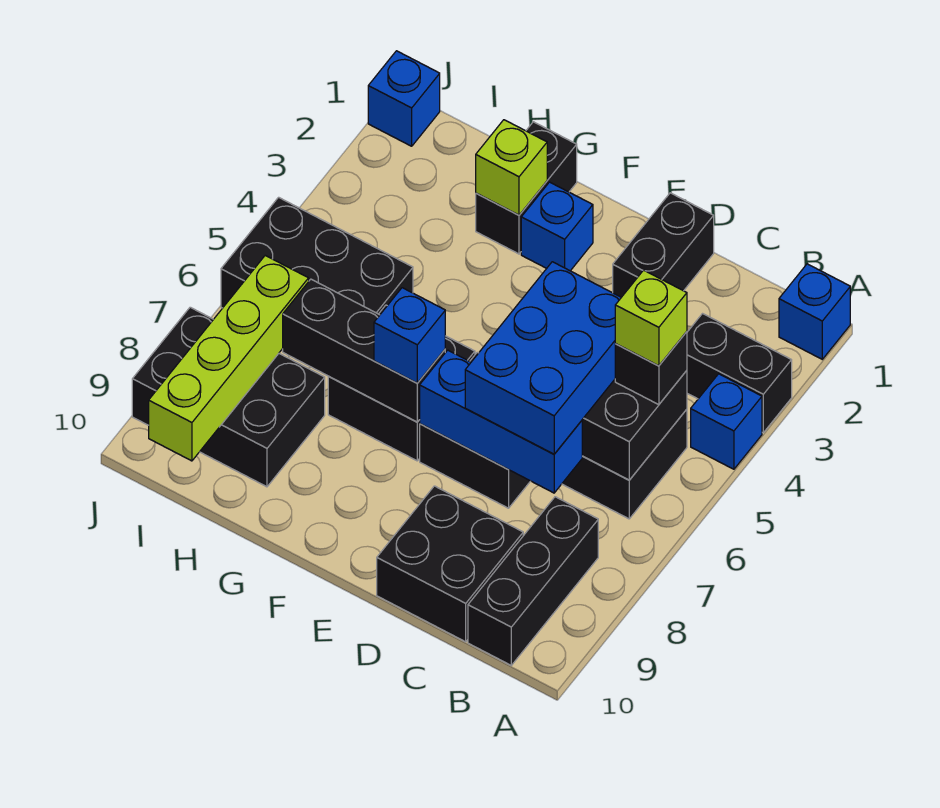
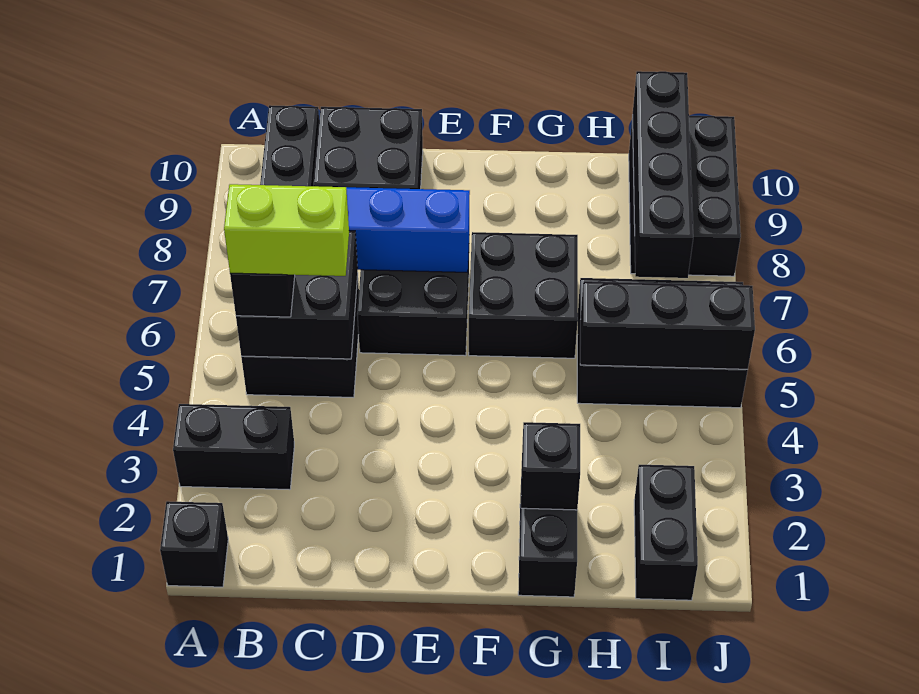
blue brick A1 level 1 -> black brick A1 level 1
blue brick A4 level 1 -> none
lime brick B5 level 4 -> lime brick B5:C5 level 4
blue brick C5:D7 level 3 -> none
black brick D1:D2 level 1 -> black brick I1:I2 level 1
blue brick F2 level 1 -> none
black brick F7:H7 level 2 -> black brick H5:J5 level 2
blue brick F7 level 3 -> none
lime brick G2 level 2 -> black brick G2 level 2
black brick H8:J9 level 1 -> black brick I8:J10 level 1
lime brick I7:I10 level 2 -> black brick I7:I10 level 2
blue brick J1 level 1 -> none

